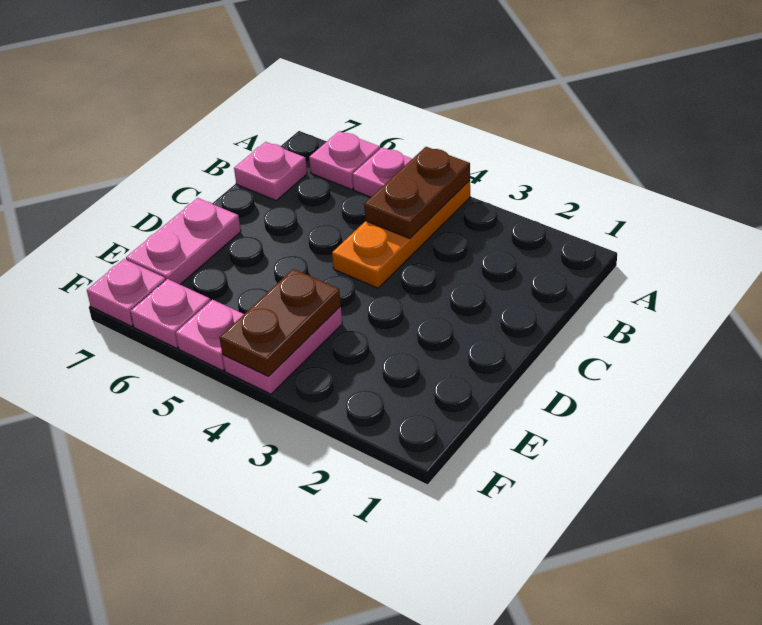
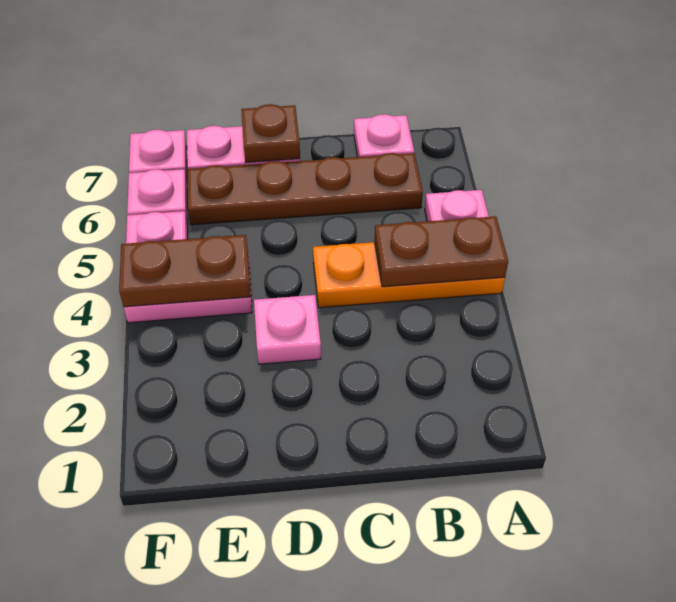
pink plate A6 level 1 -> pink plate D3 level 1
none -> brown plate B6:E6 level 1
none -> brown plate D7 level 2

